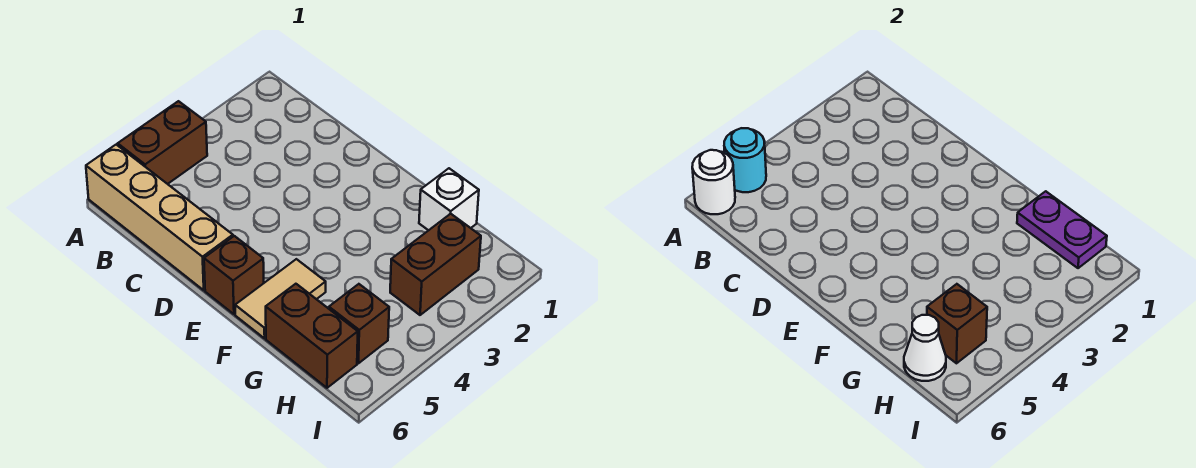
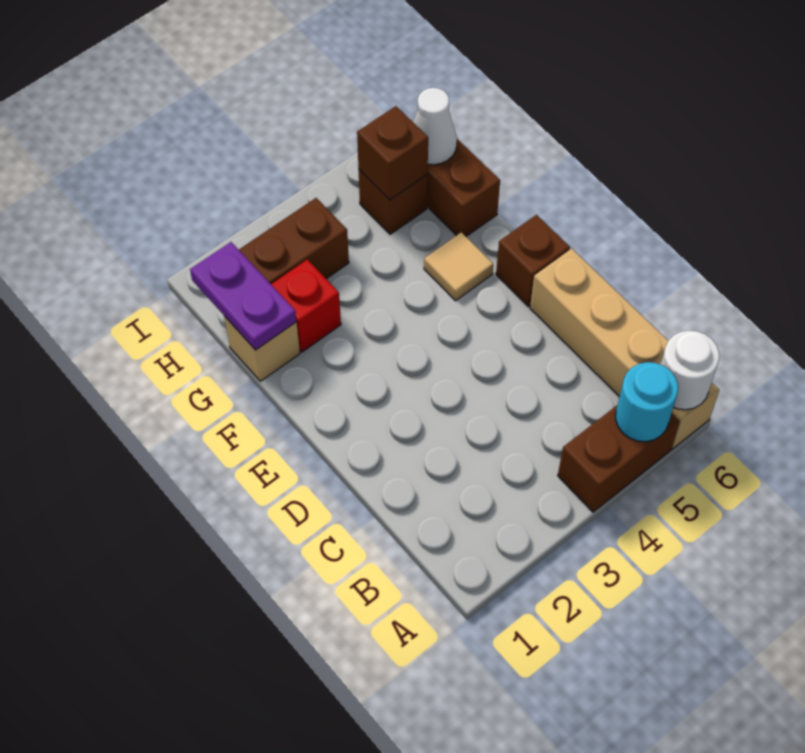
tan tile F5:F6 level 1 -> tan tile F5 level 1
white brick G1 level 1 -> tan brick G1 level 1
none -> red brick G2 level 1

